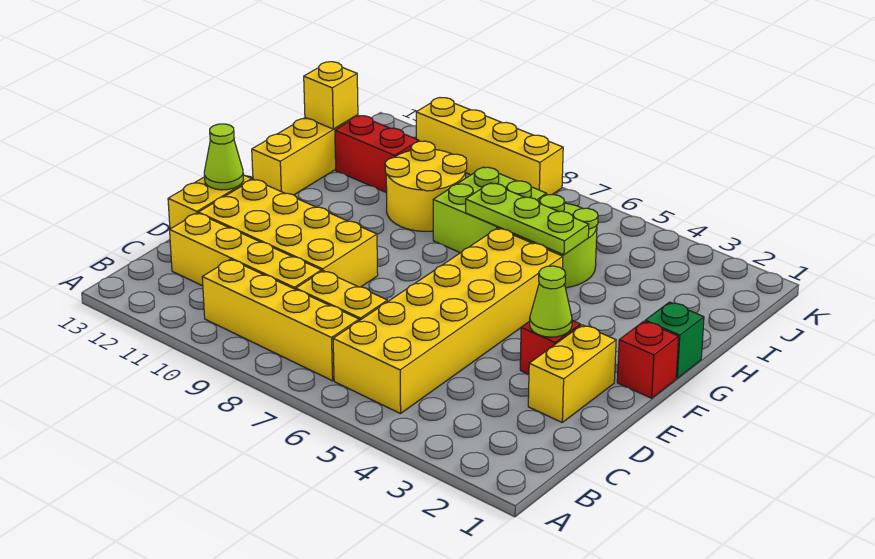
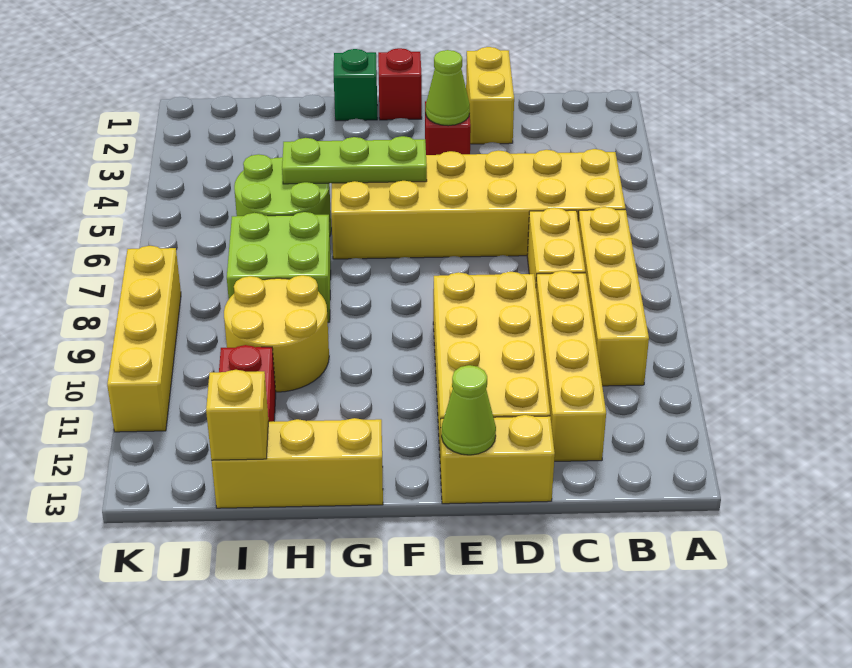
yellow brick D2:E2 level 1 -> yellow brick D1:D2 level 1
lime plate H5:H7 level 2 -> lime plate F5:H5 level 2

